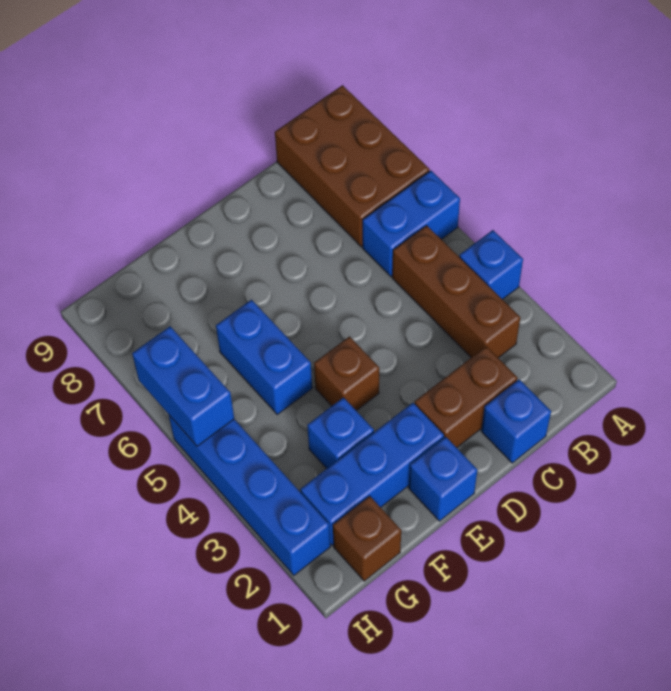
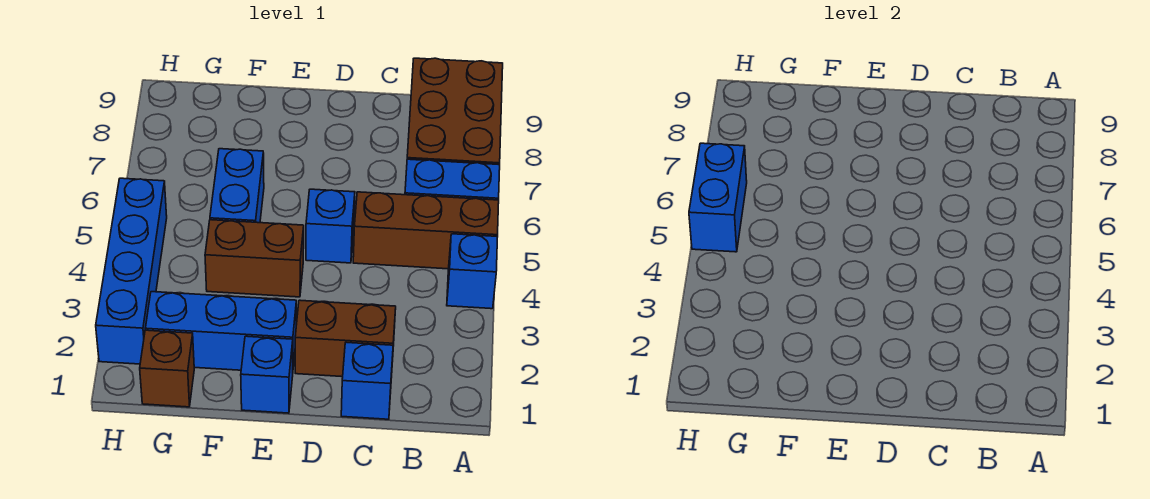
brown brick B3:B5 level 1 -> brown brick A5:C5 level 1
brown brick E4 level 1 -> brown brick E4:F4 level 1
blue brick F3 level 1 -> blue brick D5 level 1

